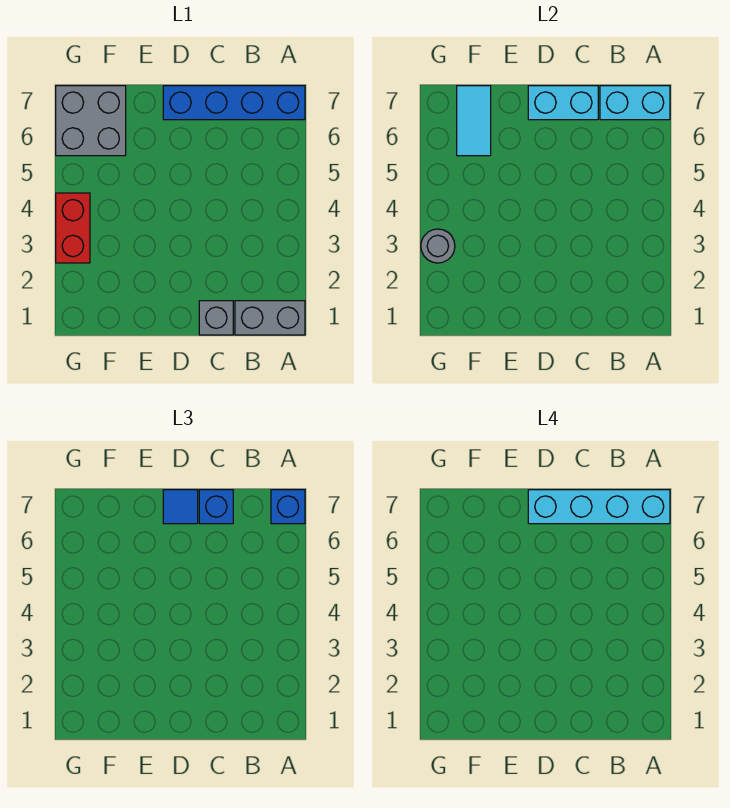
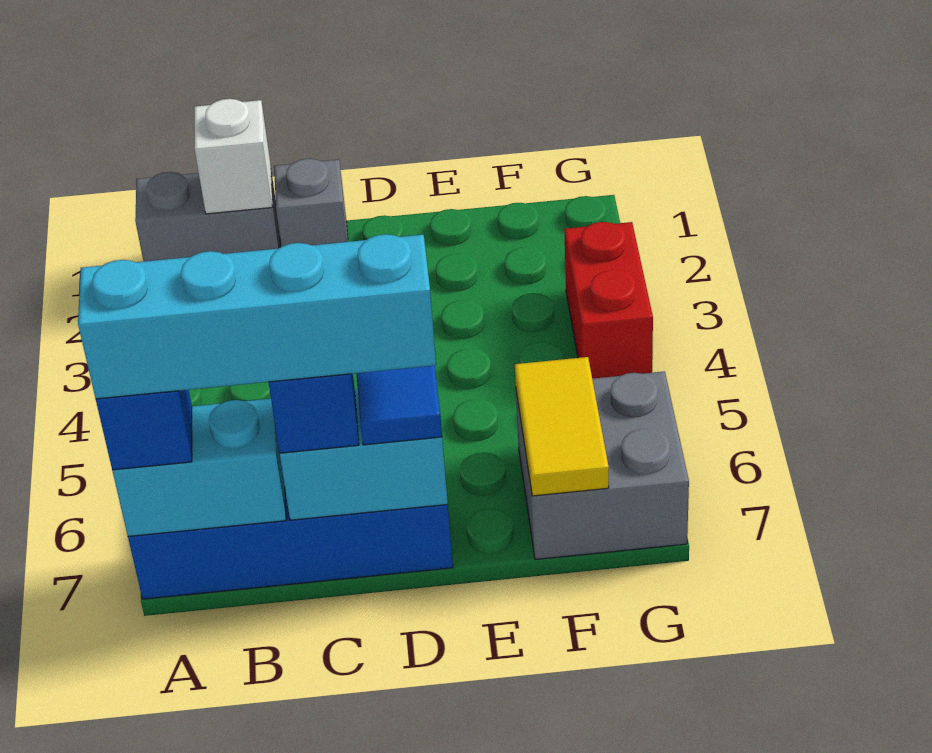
none -> white brick B1 level 2
cyan tile F6:F7 level 2 -> yellow tile F6:F7 level 2
grey round brick G3 level 2 -> none

